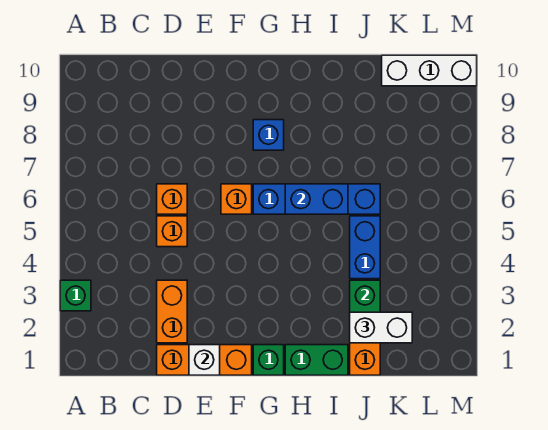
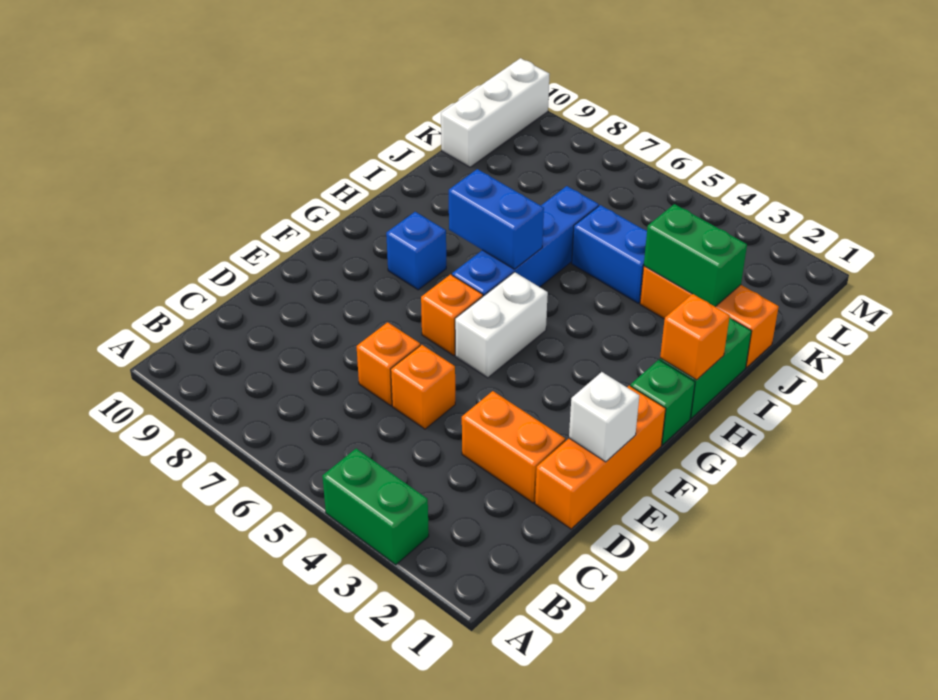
green brick A3 level 1 -> green brick A3:A4 level 1
none -> orange brick H1 level 2
blue brick H6:I6 level 2 -> blue brick H6:H7 level 2
white brick J2:K2 level 3 -> white brick F5:G5 level 1

